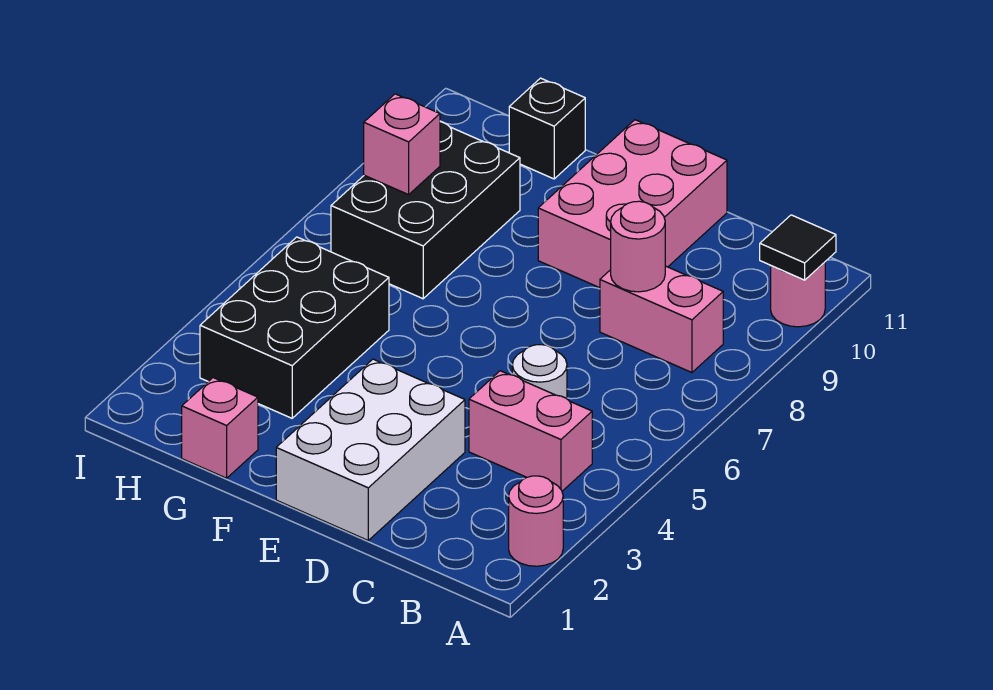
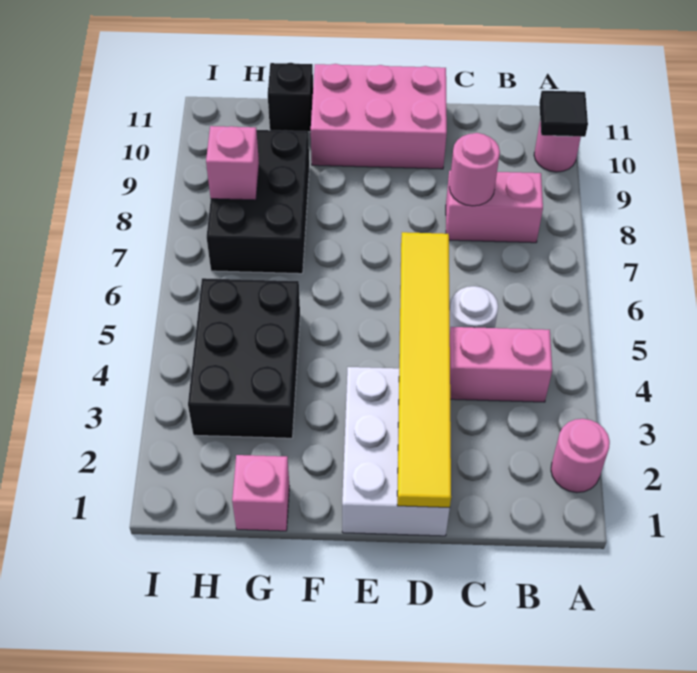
none -> yellow tile D1:D6 level 2
pink brick D9:E11 level 1 -> pink brick D10:F11 level 1

